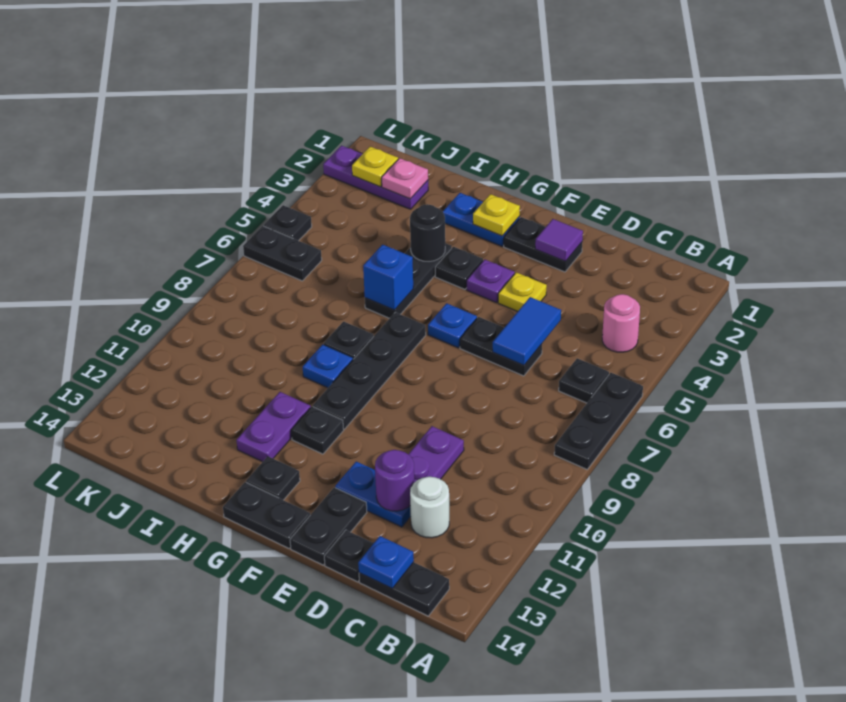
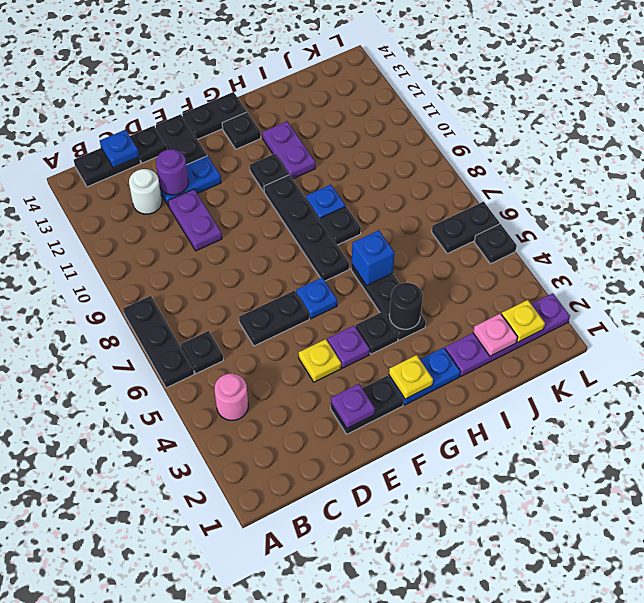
blue tile D5:D6 level 2 -> none
purple tile E2 level 2 -> purple plate E2 level 2
purple plate J2:L2 level 1 -> purple plate I2:L2 level 1

